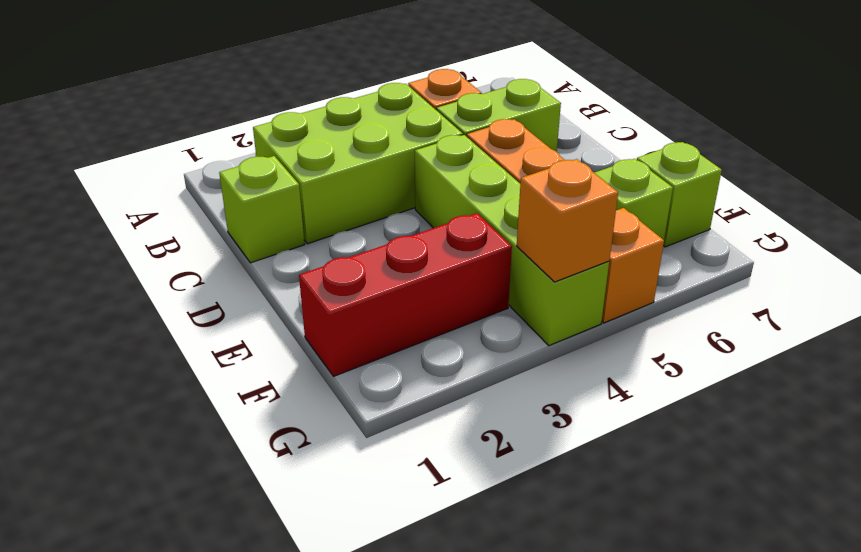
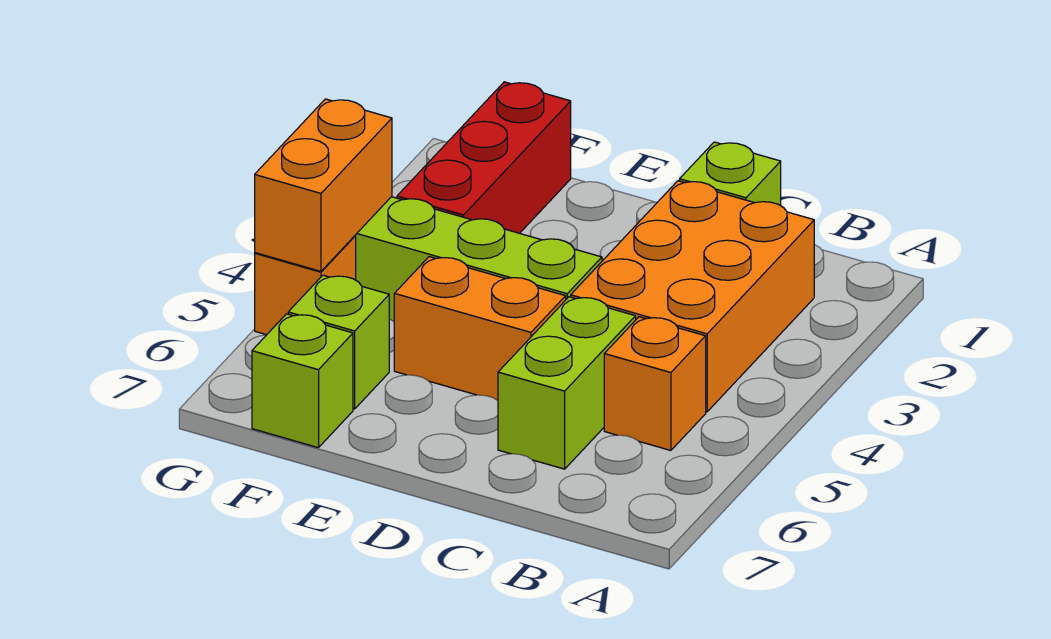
lime brick B2:C4 level 1 -> orange brick B2:C4 level 1
orange brick G4 level 2 -> orange brick G4:G5 level 2

